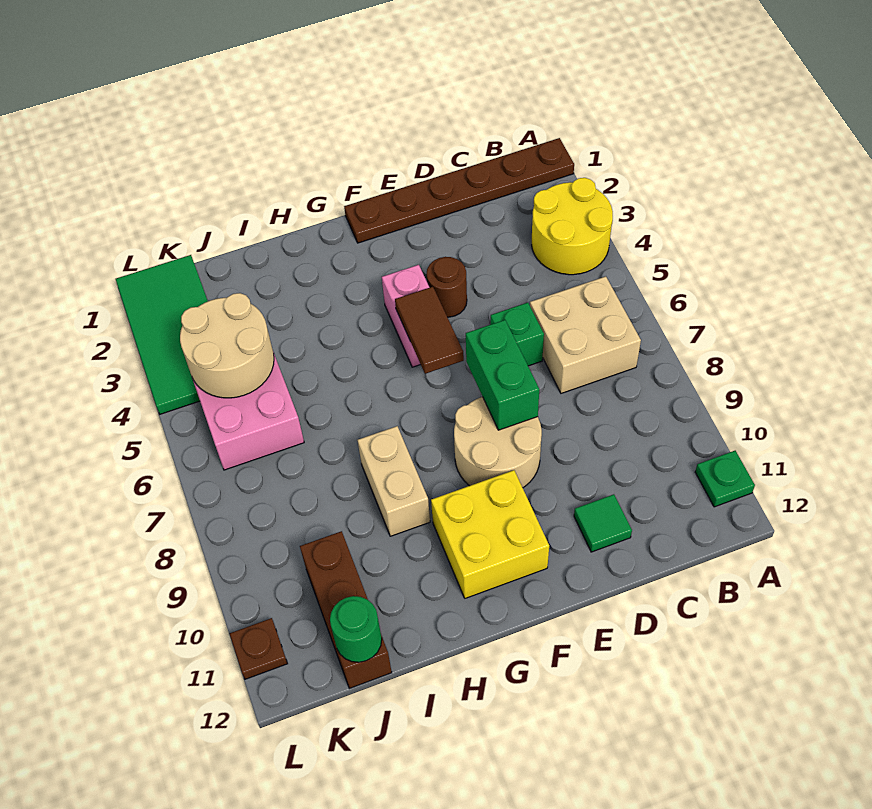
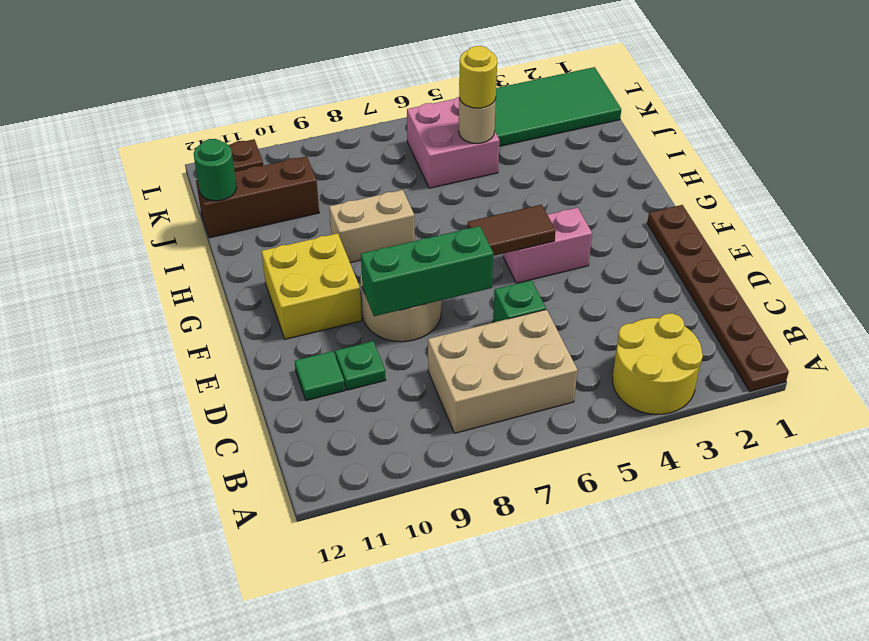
green plate A11 level 1 -> green plate D10 level 1
tan brick B6:C7 level 1 -> tan brick B6:C8 level 1
brown round brick E4 level 1 -> none
green brick E7:E8 level 2 -> green brick E7:E9 level 2
tan round brick J4:K5 level 2 -> tan round brick J5 level 2
none -> yellow round brick J5 level 3

